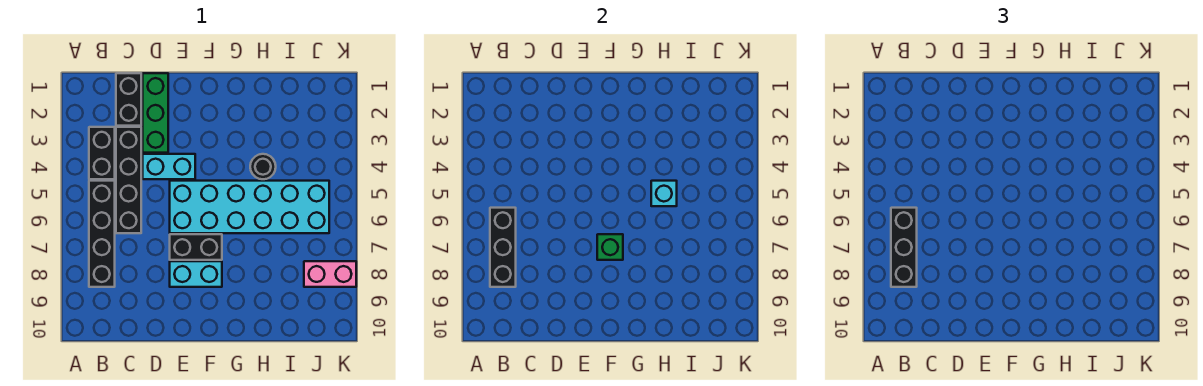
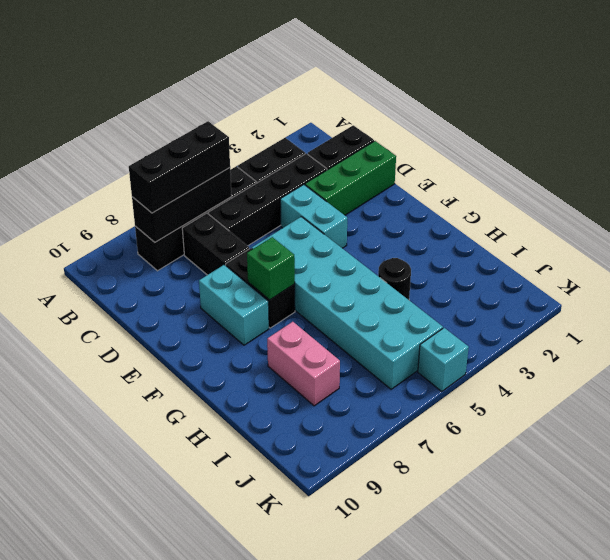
none -> black brick C7:D7 level 1
cyan brick H5 level 2 -> cyan brick K5 level 1
pink brick J8:K8 level 1 -> pink brick H8:I8 level 1

